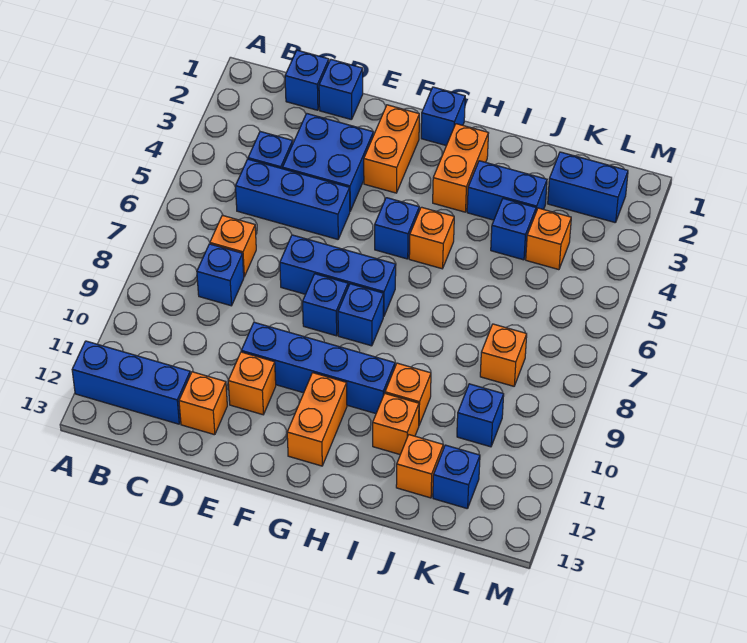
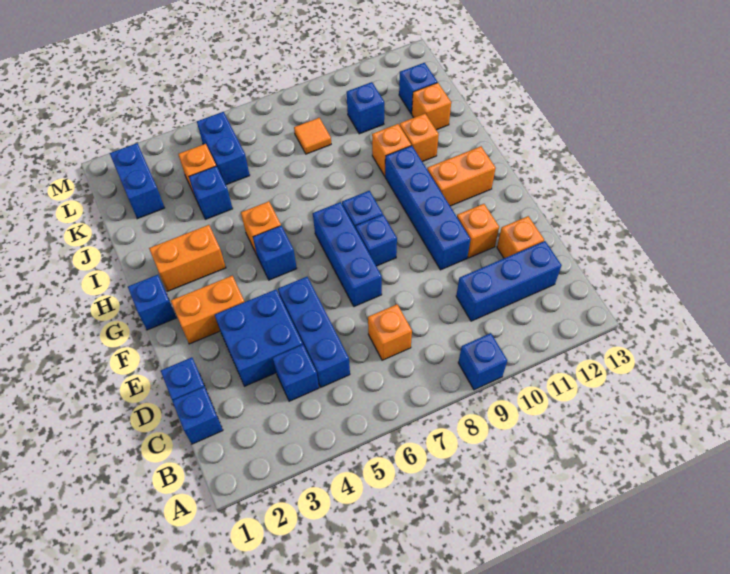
blue brick A12:C12 level 1 -> blue brick C10:C12 level 1
blue brick C8 level 1 -> blue brick A9 level 1
blue brick I3:J3 level 1 -> blue brick K5:L5 level 1
orange brick K8 level 1 -> orange tile K8 level 1

